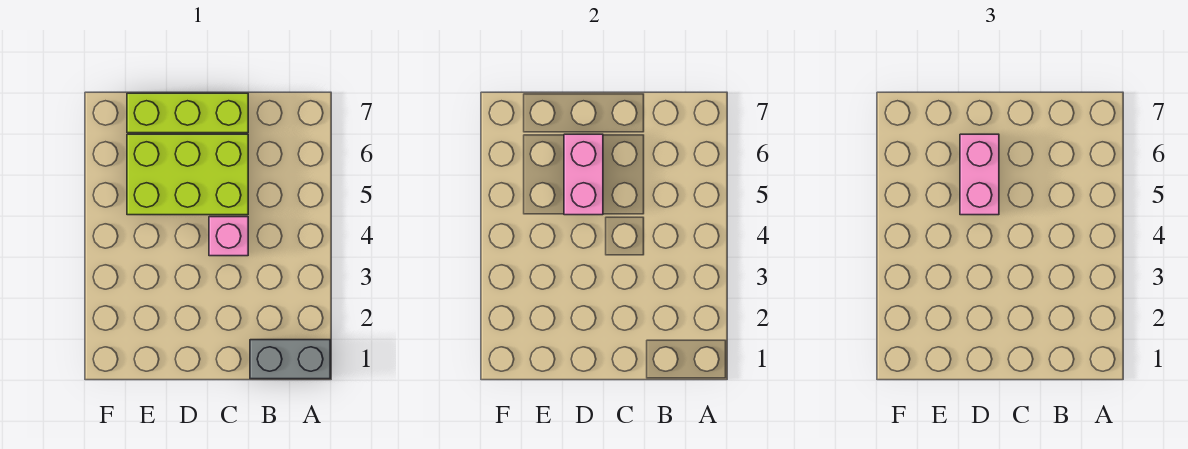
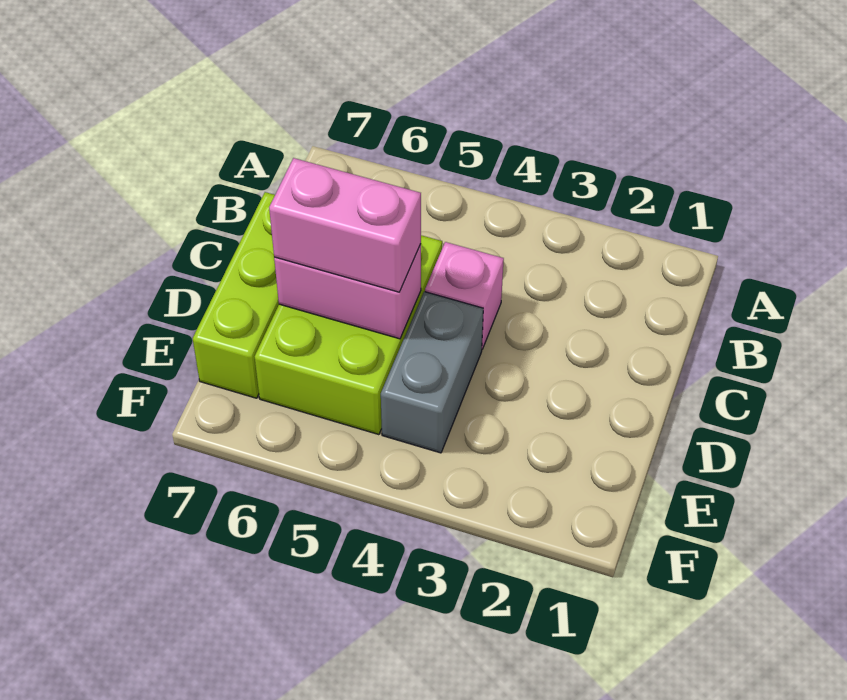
grey brick A1:B1 level 1 -> grey brick D4:E4 level 1

